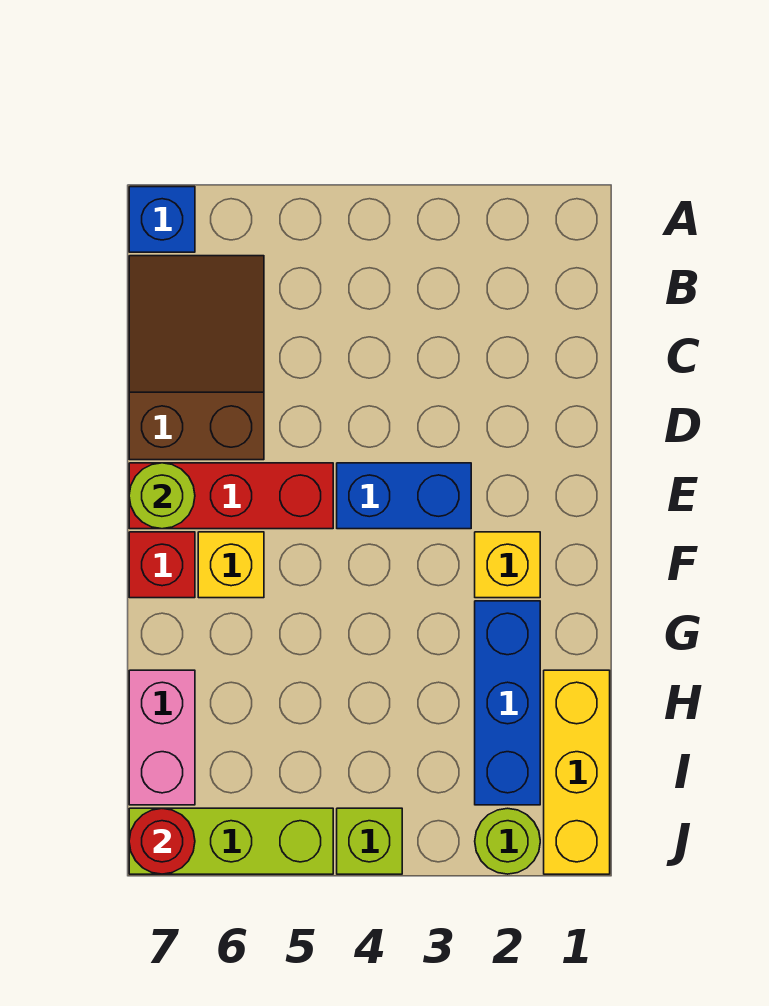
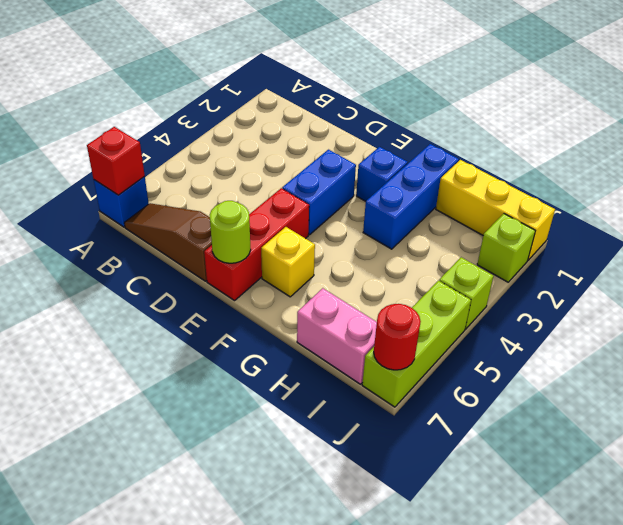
brown slope B6:D7 level 1 top D -> brown slope B7:D7 level 1 top D
yellow brick F2 level 1 -> blue brick F2 level 1
red brick F7 level 1 -> red brick A7 level 2
blue brick G2:I2 level 1 -> blue brick G1:G3 level 1
lime round brick J2 level 1 -> lime brick J2 level 1

